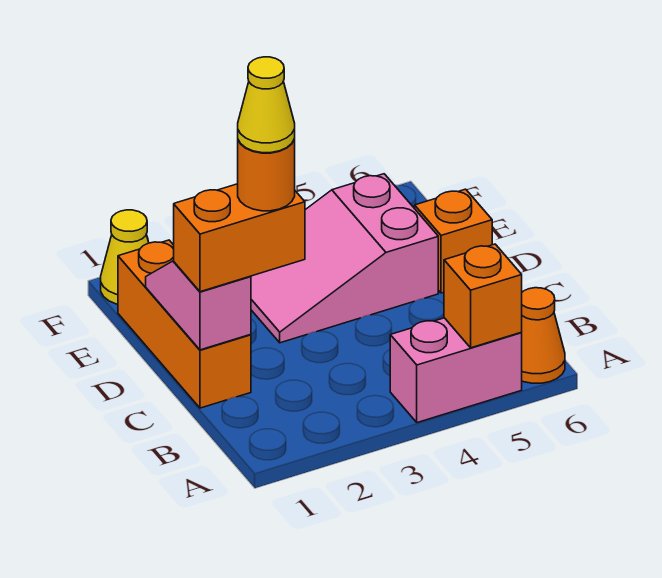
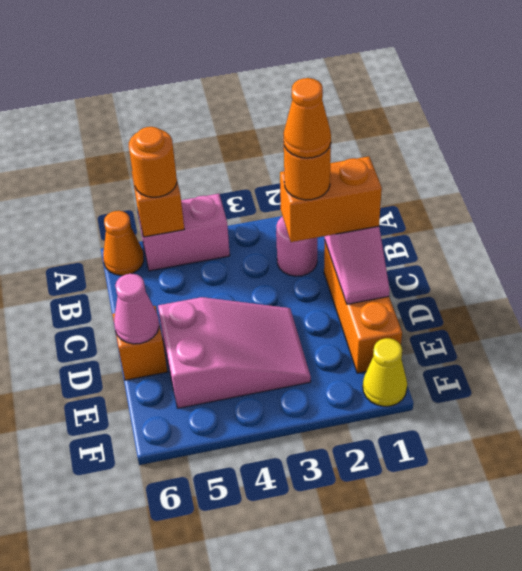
none -> orange round brick A5 level 3
none -> pink round brick B2 level 1
yellow cone C2 level 5 -> orange cone C2 level 5
none -> pink cone D6 level 2

